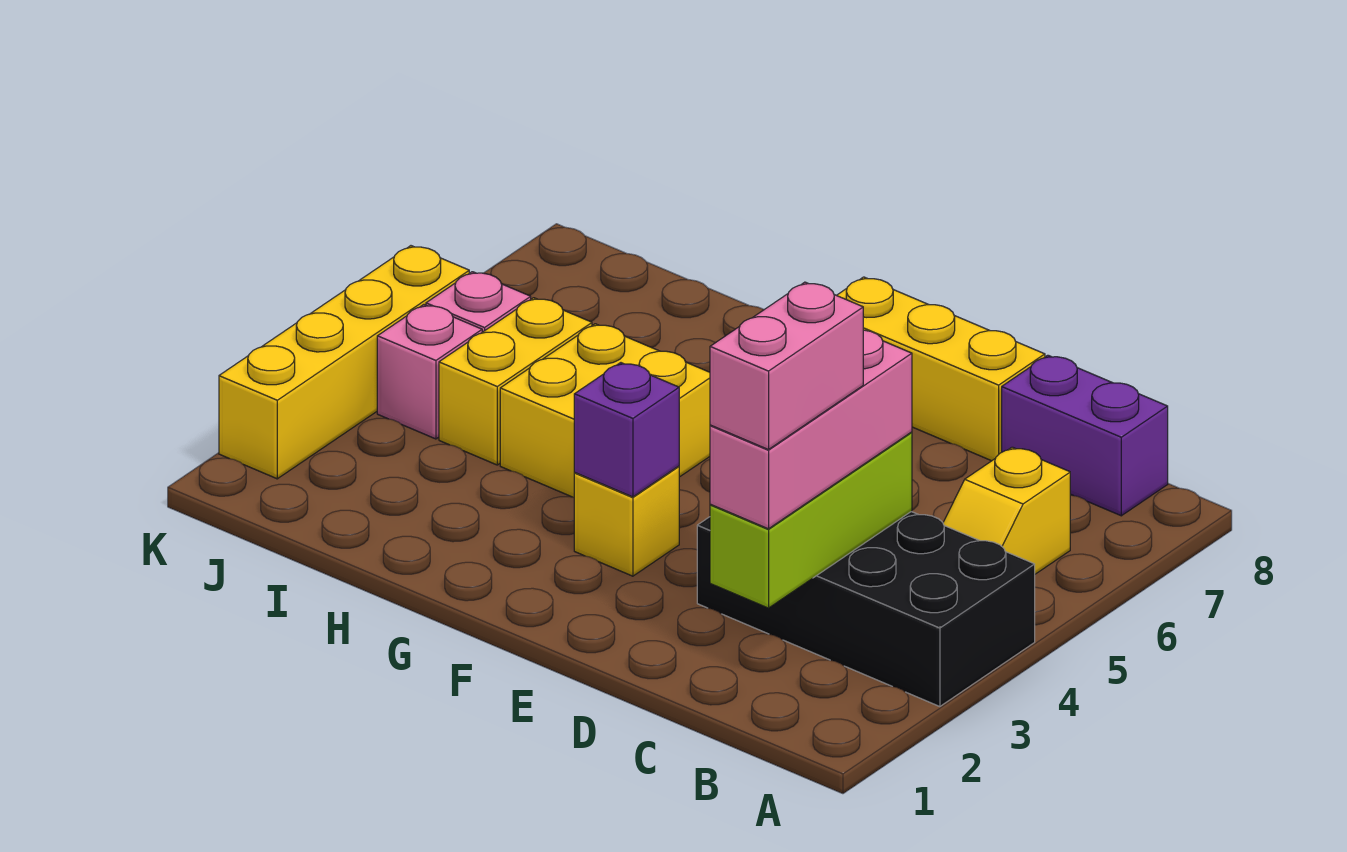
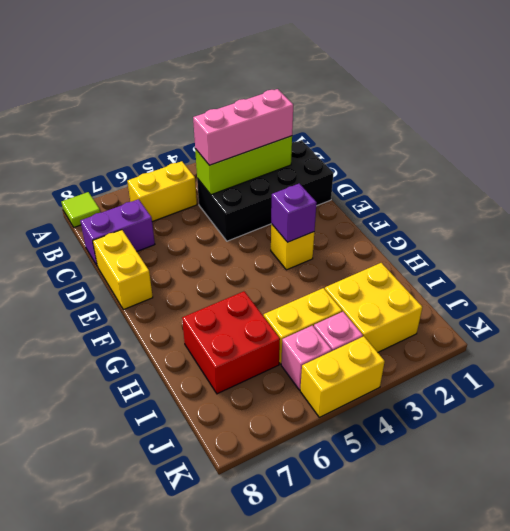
black brick A3:D4 level 1 -> black brick C1:D4 level 1
none -> lime tile A8 level 1
yellow slope B5:B6 level 1 top 6 -> yellow brick B5:B6 level 1
purple brick B8:C8 level 1 -> purple brick C7:C8 level 1
pink brick C2:C3 level 4 -> none
yellow brick D8:F8 level 1 -> yellow brick D8:E8 level 1
yellow brick G4:H5 level 1 -> yellow brick I2:J3 level 1
none -> red brick H6:I7 level 1
yellow brick K2:K5 level 1 -> yellow brick K4:K5 level 1

